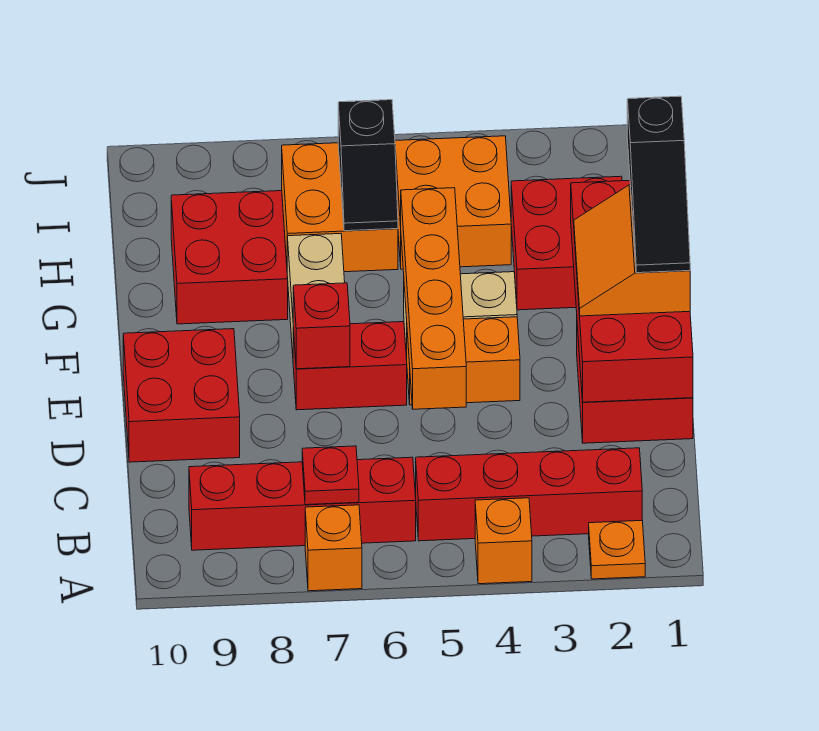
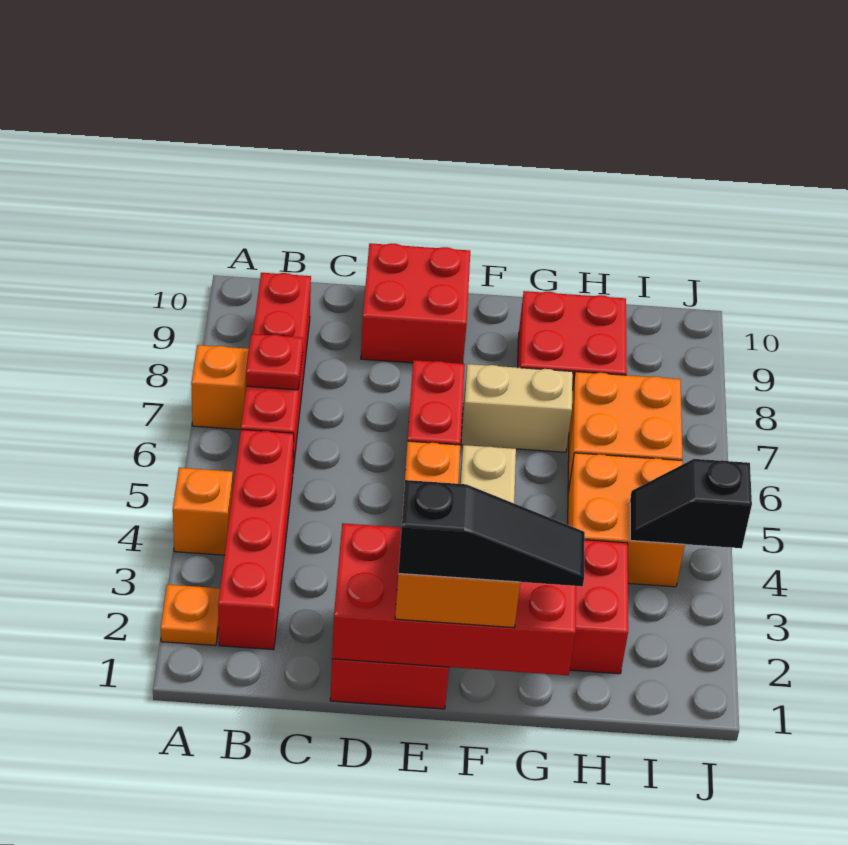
orange brick D5:G5 level 2 -> none
black slope E1:G1 level 4 top G -> black slope E1:G1 level 4 top E
red brick E7 level 2 -> none
black slope H6:I6 level 2 top I -> black slope I4:J4 level 2 top J

